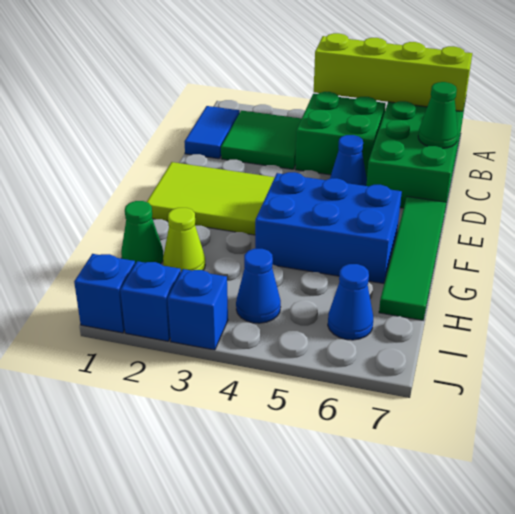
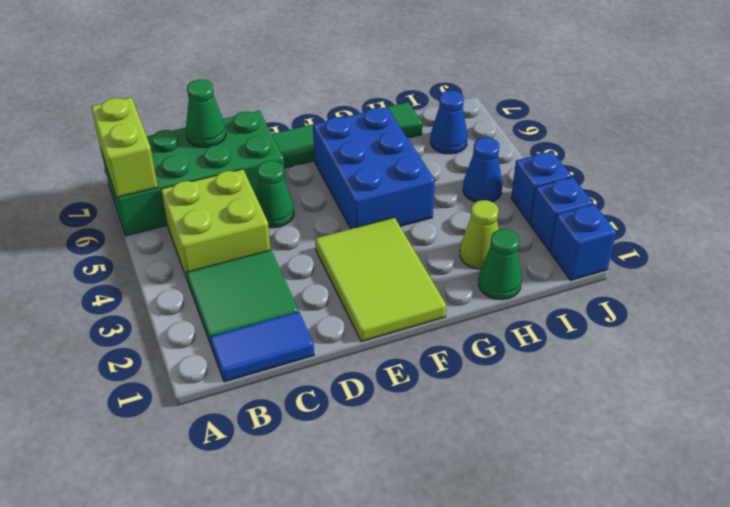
lime brick A4:A7 level 2 -> lime brick A6:A7 level 2
green brick B4:C5 level 1 -> lime brick B4:C5 level 1
blue cone D5 level 1 -> green cone D5 level 1

